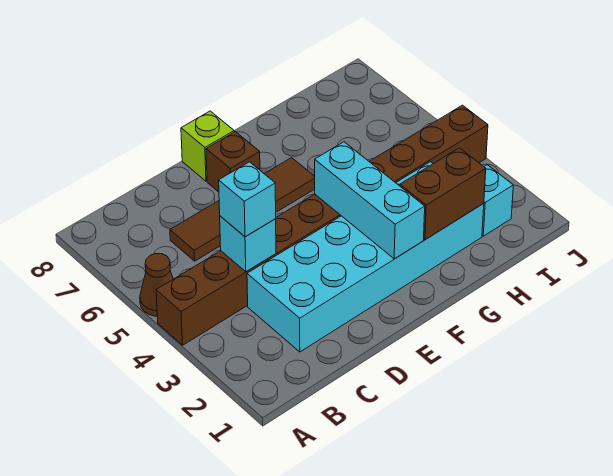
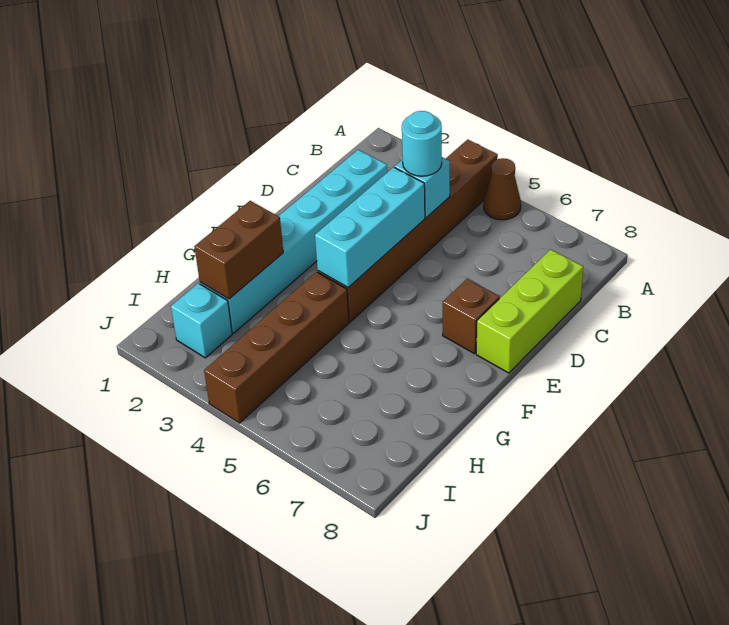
cyan brick C2:H3 level 1 -> cyan brick C2:H2 level 1
cyan brick C4 level 3 -> cyan round brick C4 level 3
brown tile C6:F6 level 1 -> none
lime brick E8 level 1 -> lime brick C8:E8 level 1
cyan brick F2:F4 level 2 -> cyan brick D4:F4 level 2

